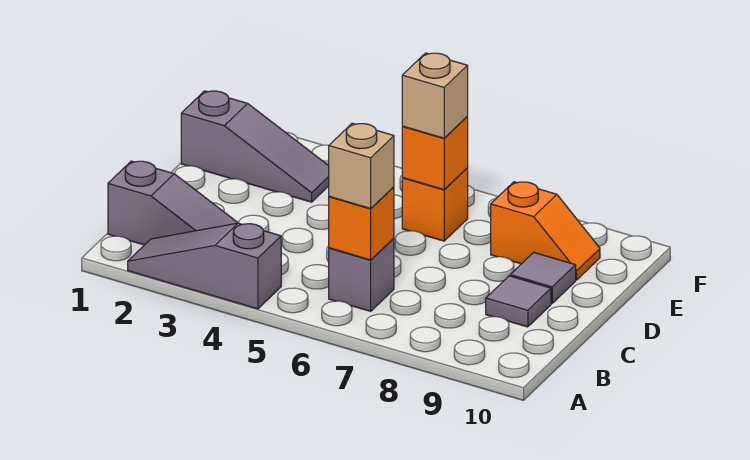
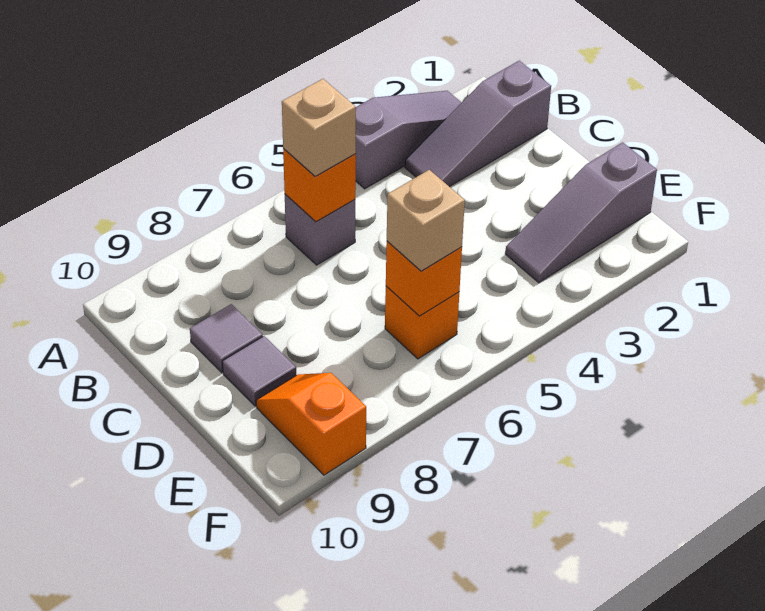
orange slope E8:E9 level 1 top 8 -> orange slope E9:F9 level 1 top F

